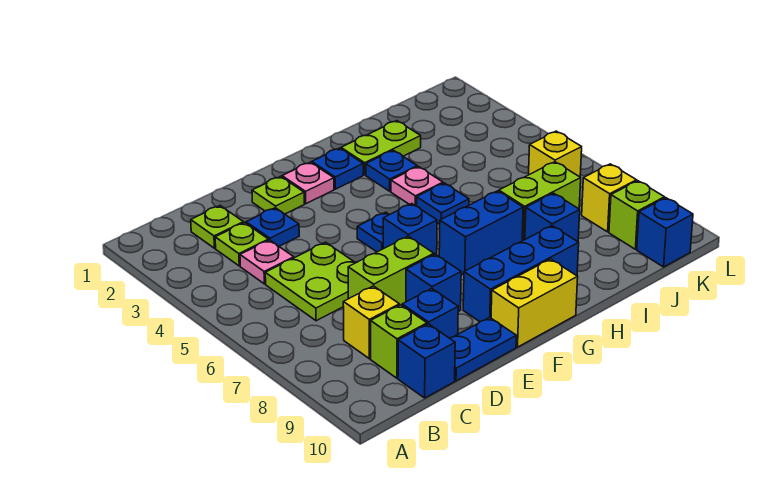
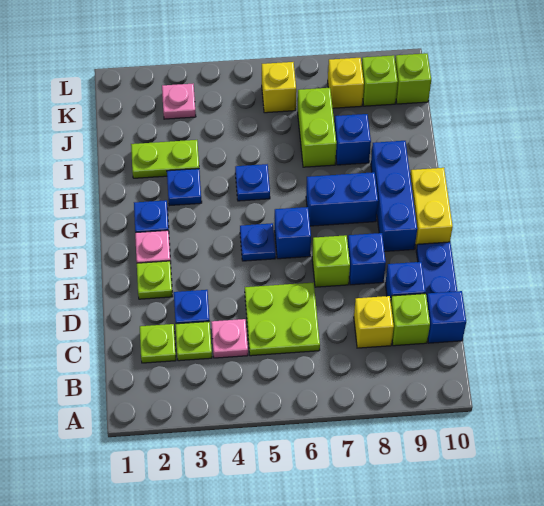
lime brick D7:E7 level 1 -> lime brick E7 level 1
blue brick G7:H7 level 1 -> blue brick G7:G8 level 1
lime plate H2:I2 level 1 -> lime plate I2:I3 level 1
pink plate H4 level 1 -> pink plate K3 level 1
blue brick K10 level 1 -> lime brick K10 level 1

